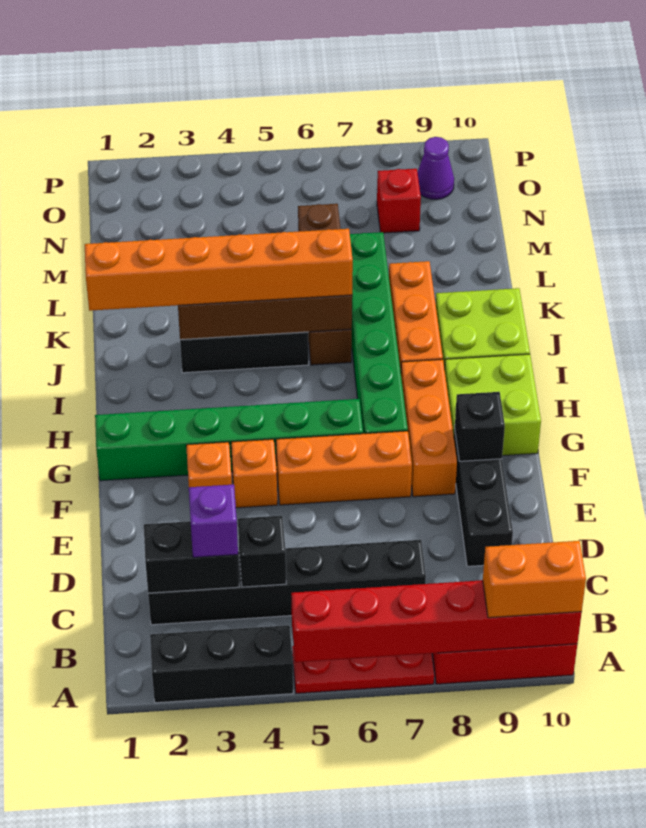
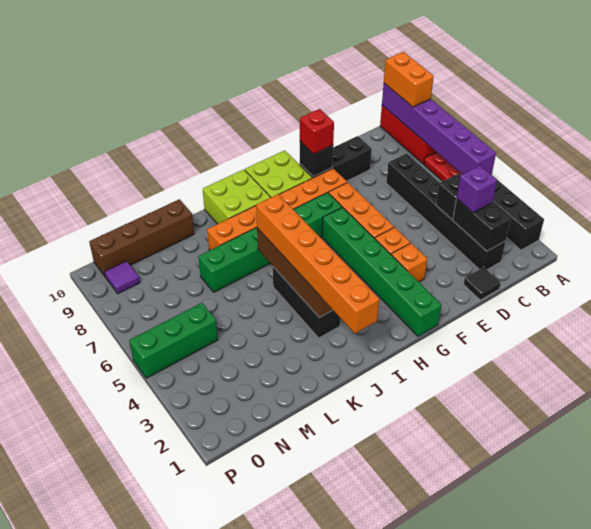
red brick A5:A10 level 2 -> purple brick A5:A10 level 2
none -> black tile D1 level 1
brown brick J6:M6 level 1 -> brown brick L10:O10 level 1
none -> green brick N5:P5 level 1
red brick N8 level 1 -> red brick F9 level 3
purple cone O9 level 1 -> purple tile O9 level 1

